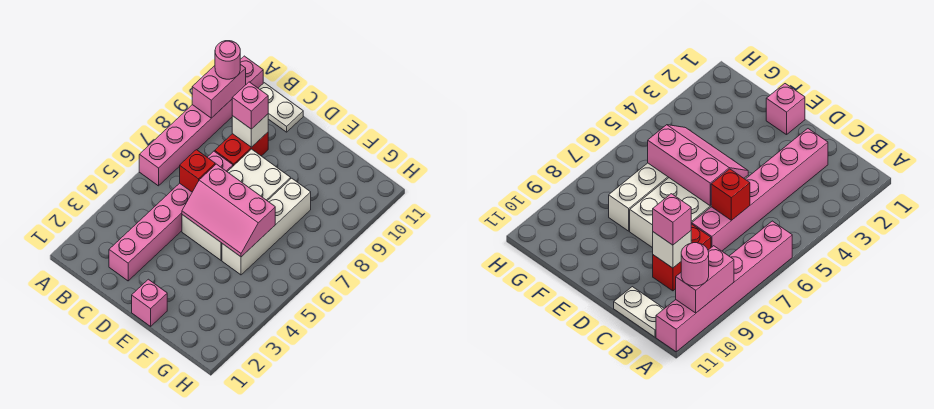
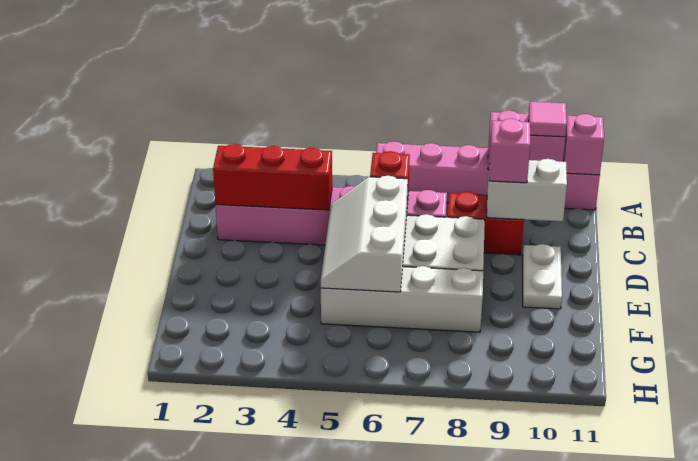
pink round brick A10 level 3 -> pink tile A10 level 3
white plate B11:C11 level 1 -> white plate D10:E10 level 1
none -> red brick C2:C4 level 2
white brick C9 level 2 -> white brick C9:C10 level 2
pink slope D5:F6 level 2 top 6 -> white slope D5:F6 level 2 top 6
pink brick E1 level 1 -> pink brick A11 level 2

